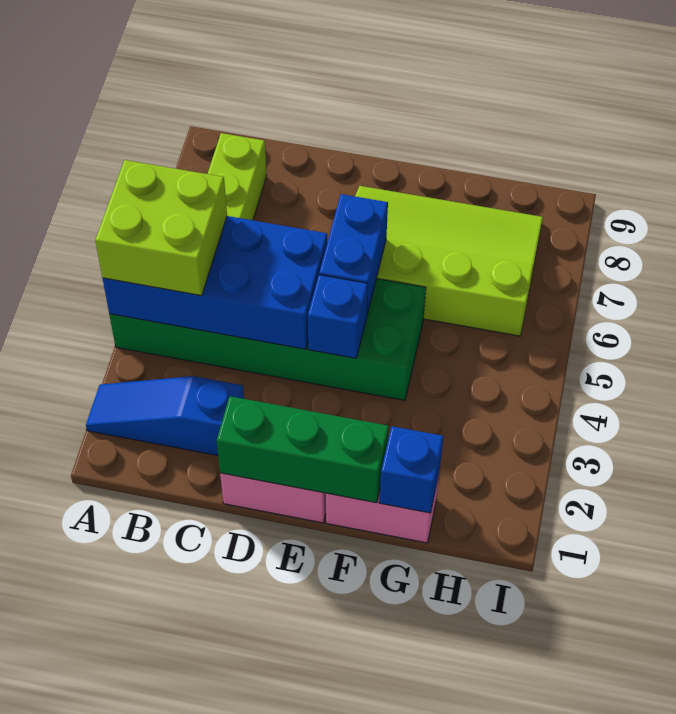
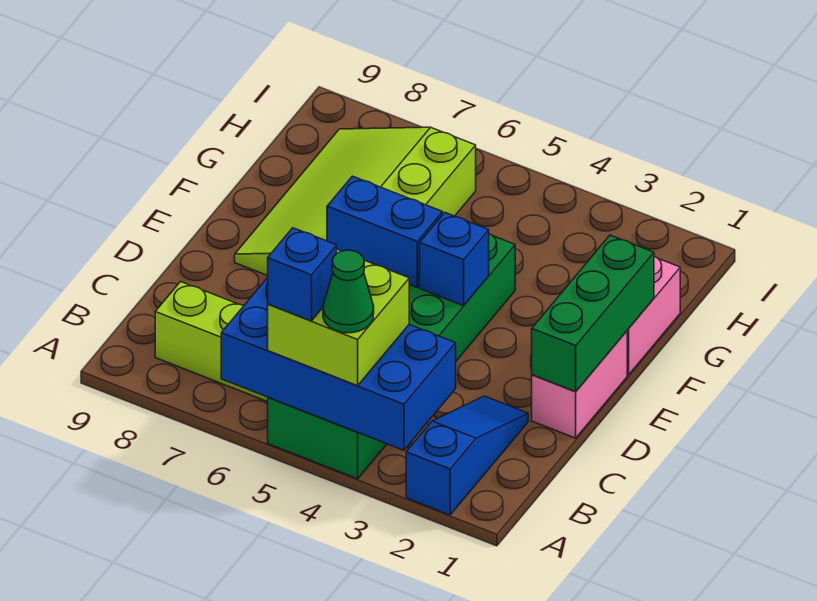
blue slope A2:C2 level 1 top C -> blue slope A2:C2 level 1 top A
blue brick A4:D5 level 2 -> blue brick A3:B6 level 2
none -> green cone A4 level 4
blue brick G1 level 2 -> blue brick A5 level 4

